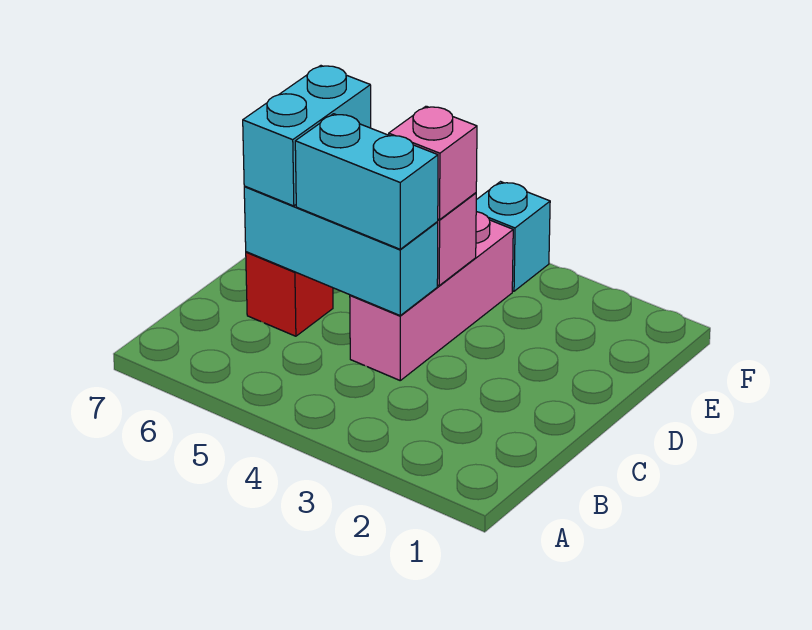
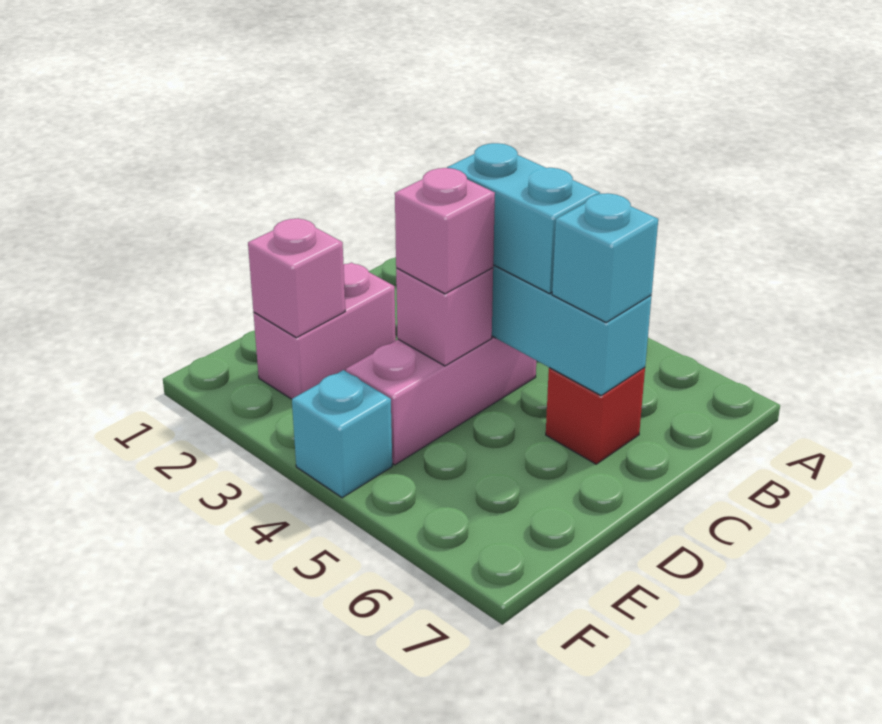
cyan brick C6:D6 level 3 -> cyan brick C6 level 3
none -> pink brick D2:E2 level 1
none -> pink brick E2 level 2

